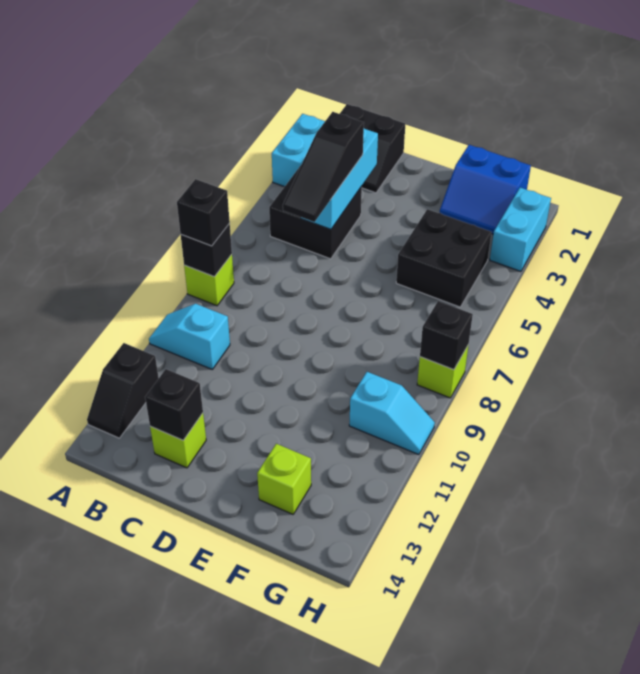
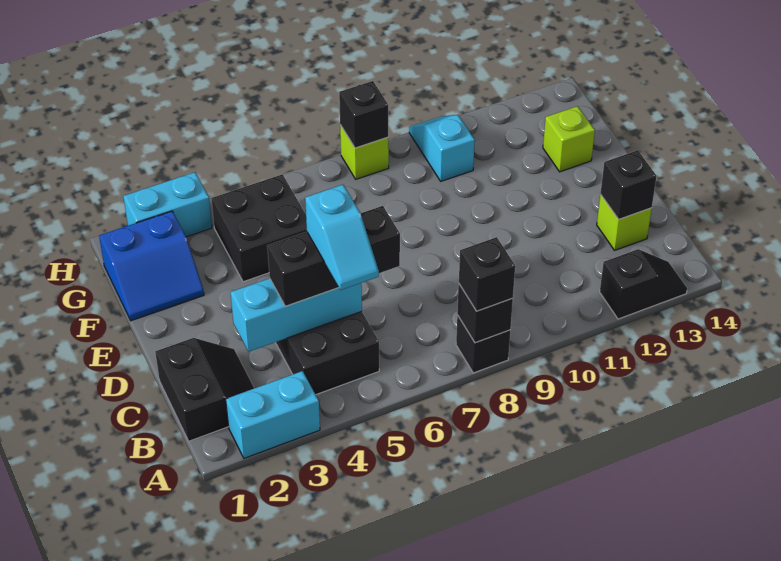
lime brick A8 level 1 -> black brick A8 level 1
cyan slope A10:B10 level 1 top B -> cyan slope B5:C5 level 4 top C
black slope C4:C6 level 3 top 4 -> black brick C4:C6 level 3
blue slope F1:G2 level 1 top 1 -> blue slope F1:G2 level 1 top G

